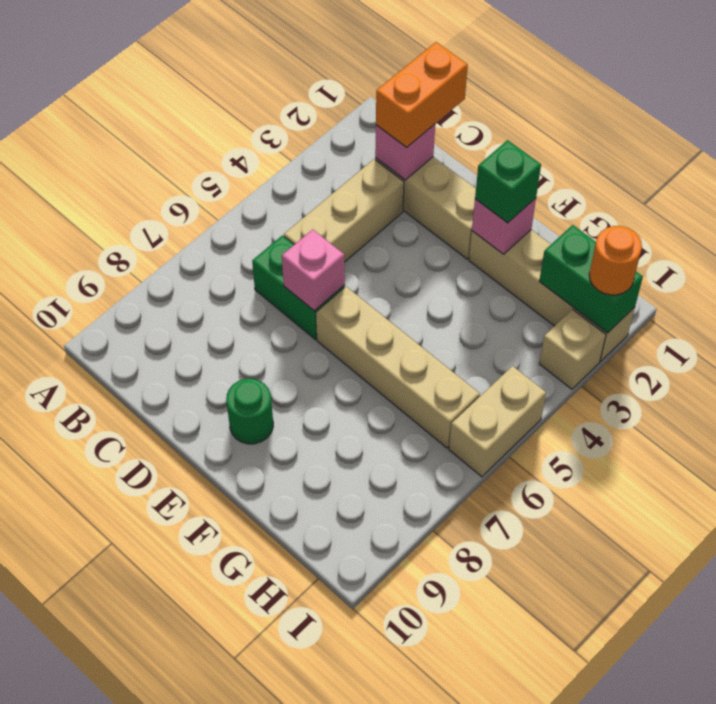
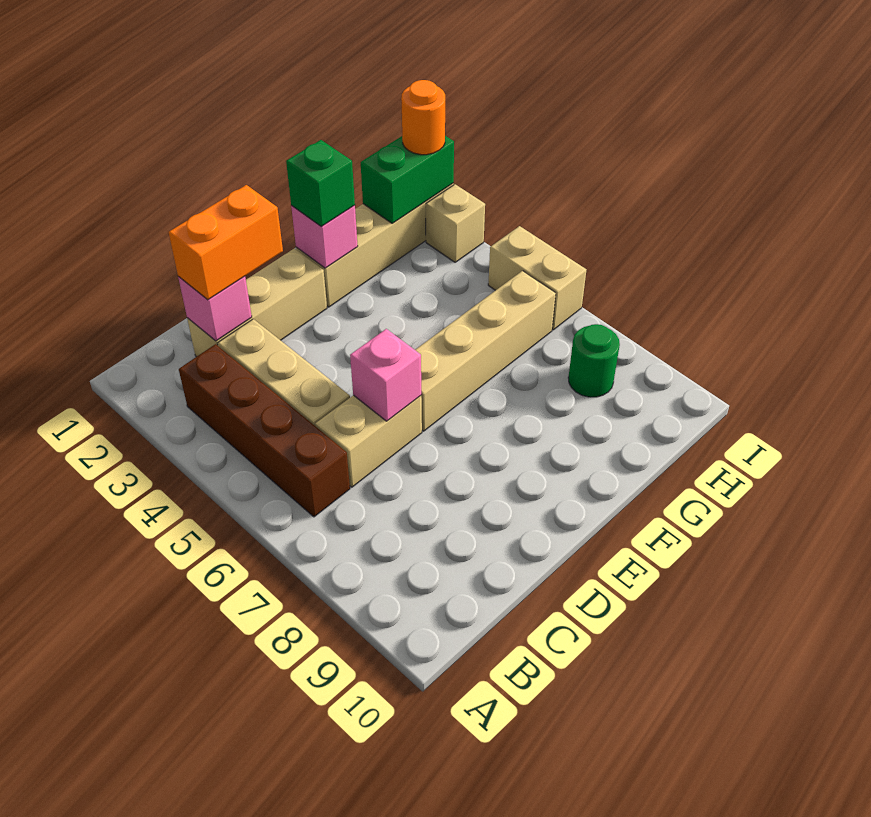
none -> brown brick B3:B6 level 1
orange brick C1:C2 level 3 -> orange brick C2:D2 level 3
green brick C6:D6 level 1 -> tan brick C6:D6 level 1
green round brick E9 level 1 -> green round brick H8 level 1

